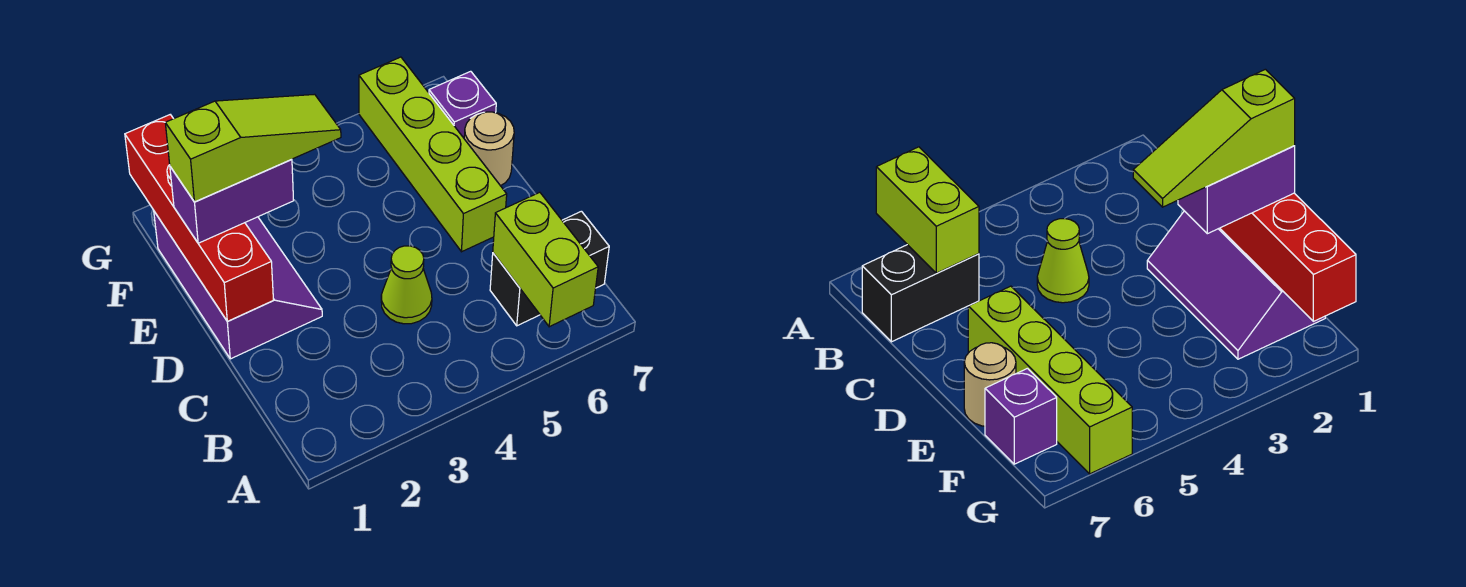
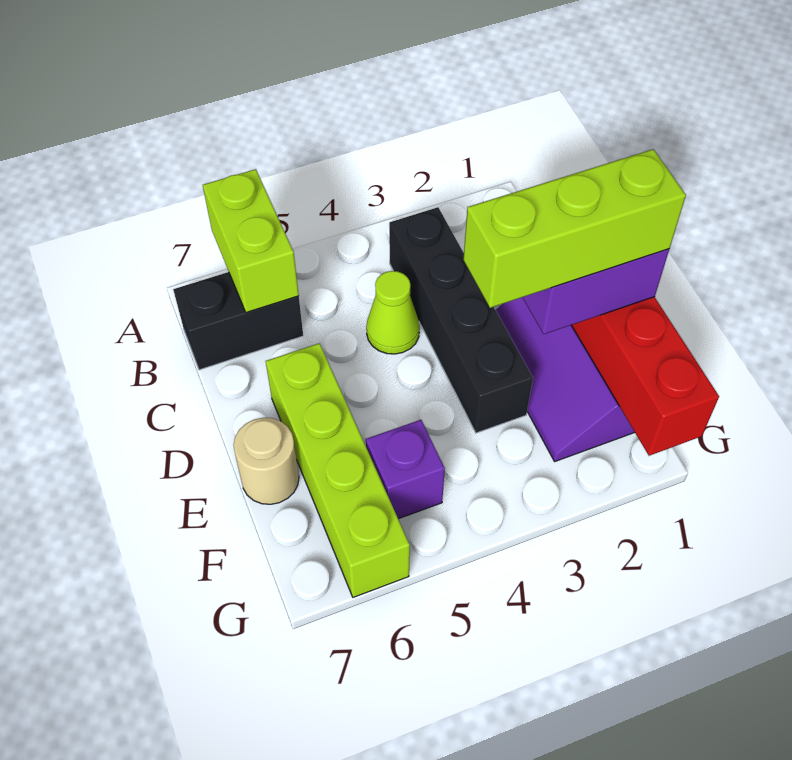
none -> black brick B3:E3 level 1
lime slope E1:E3 level 4 top 1 -> lime brick E1:E3 level 4
purple brick F7 level 1 -> purple brick F5 level 1

